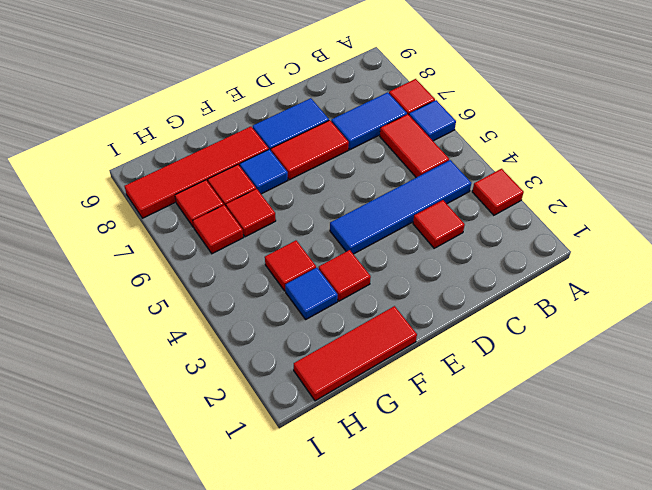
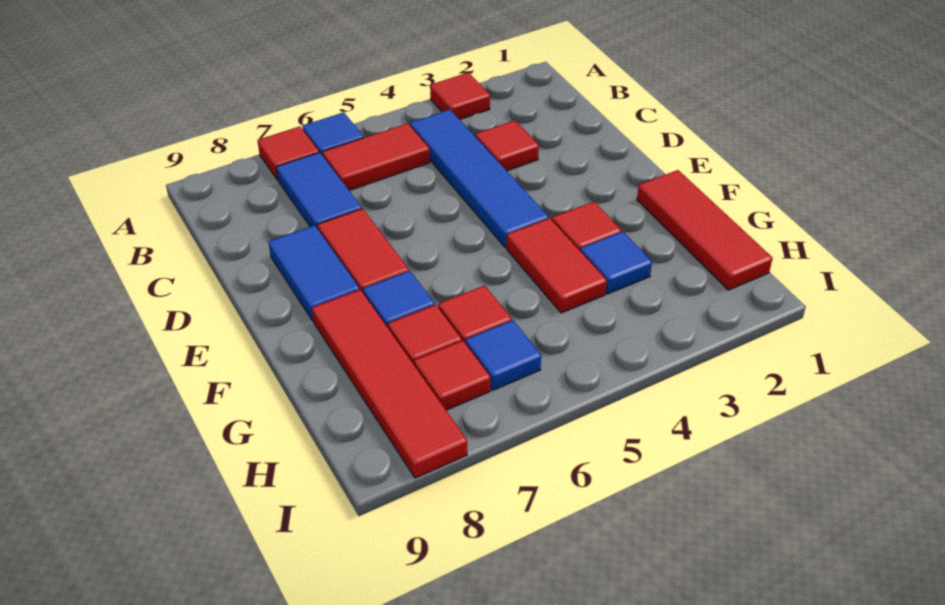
red tile G4 level 1 -> red tile F4:G4 level 1
red tile H6 level 1 -> blue tile H6 level 1

